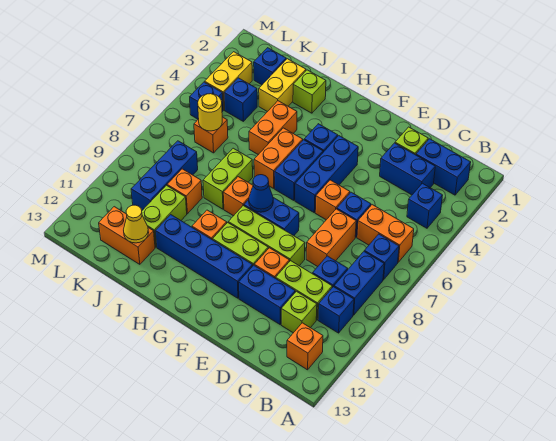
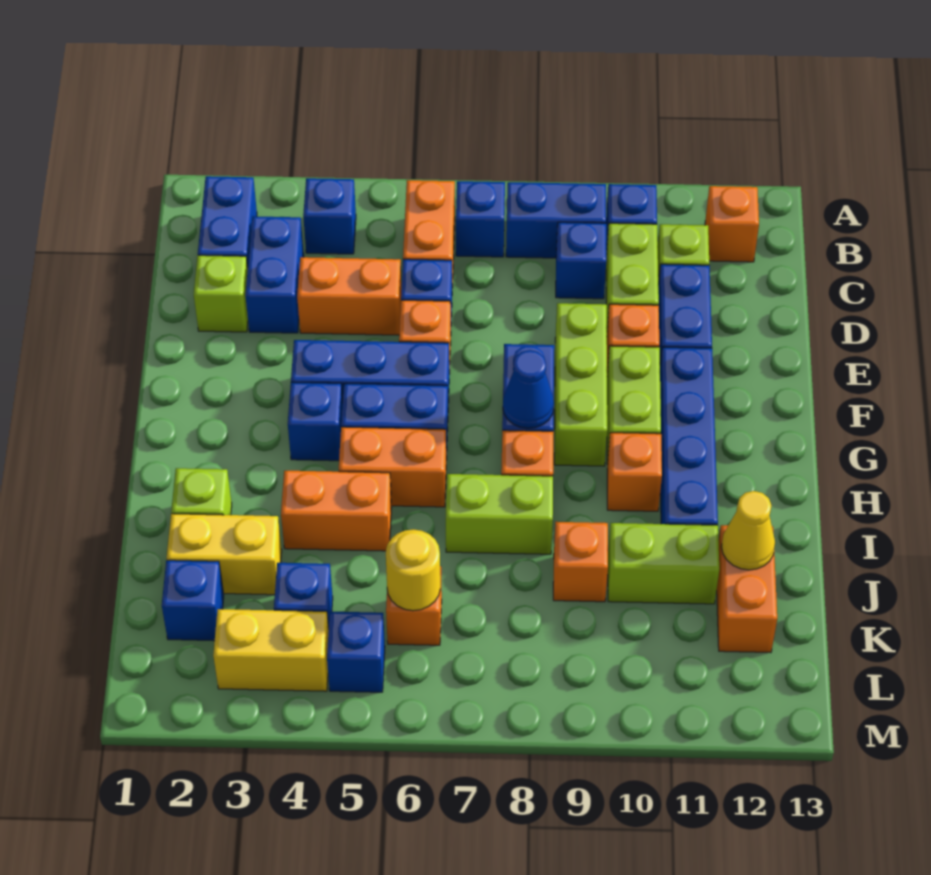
orange brick D7:D8 level 1 -> orange brick D4:D5 level 1
blue brick K8:K10 level 1 -> none

